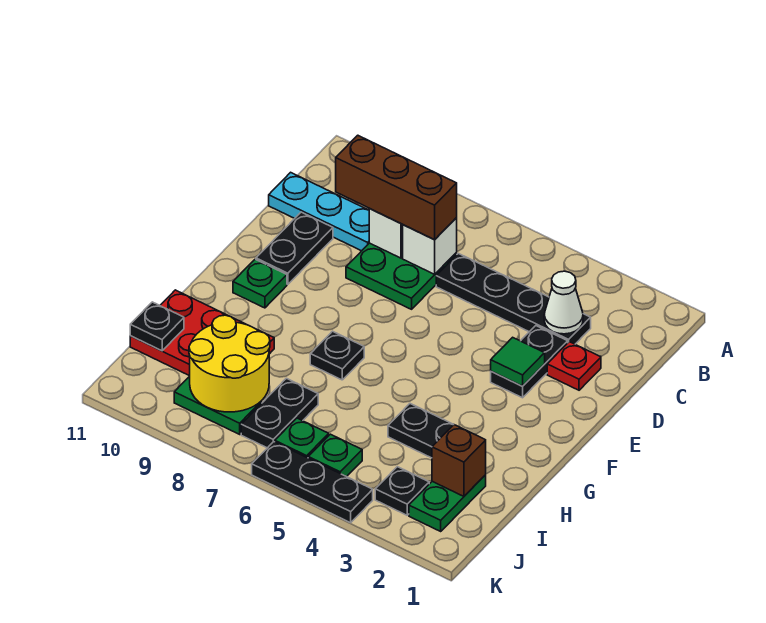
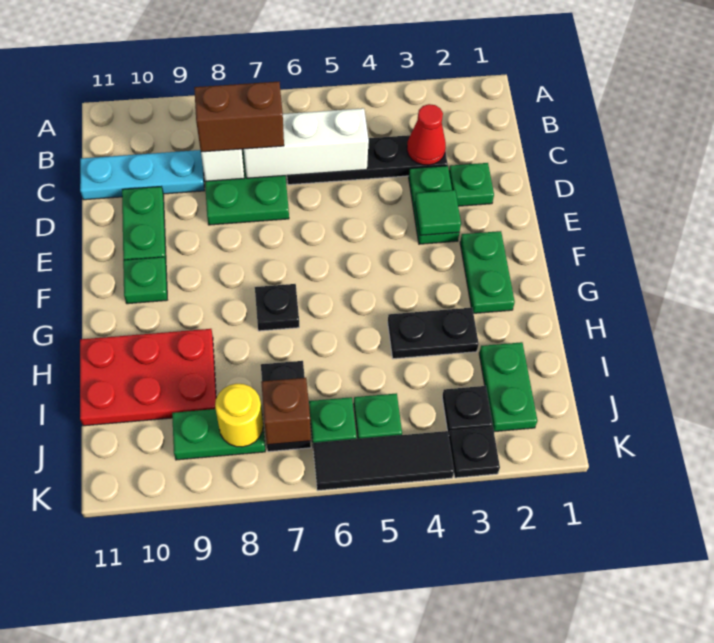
white cone C3 level 2 -> red cone C3 level 2
white brick C7 level 2 -> white brick C5:C7 level 2
brown brick C7:C9 level 3 -> brown brick C7:C8 level 3
red plate D2 level 1 -> green plate D2 level 1
black plate D3:E3 level 1 -> green plate D3:E3 level 1
black plate D10:E10 level 1 -> green plate D10:E10 level 1
none -> green plate F2:G2 level 1
brown brick I2 level 2 -> brown brick J7 level 2
yellow round brick I8:J9 level 2 -> yellow round brick J8 level 2
black plate I11 level 2 -> black plate K3 level 1
black plate K4:K6 level 1 -> black tile K4:K6 level 1

